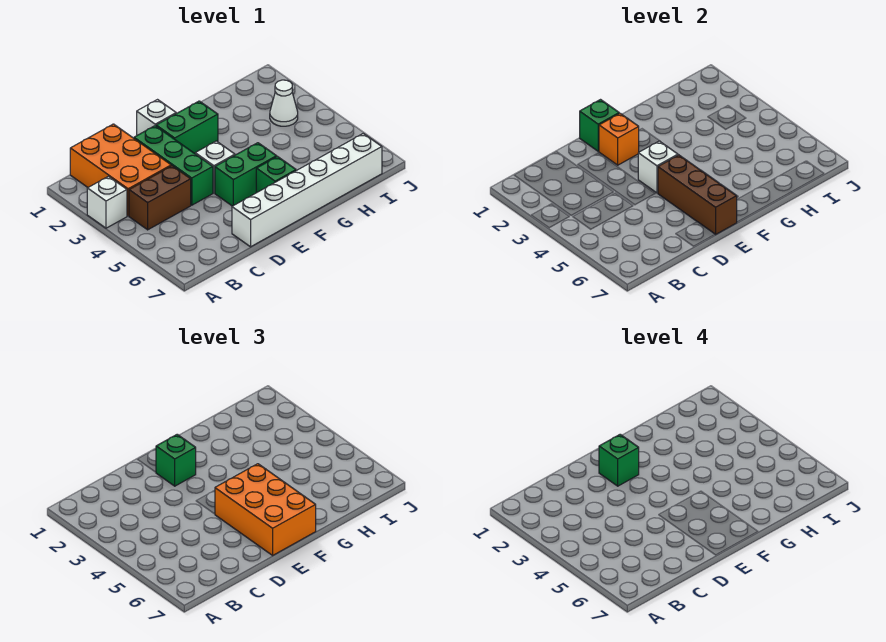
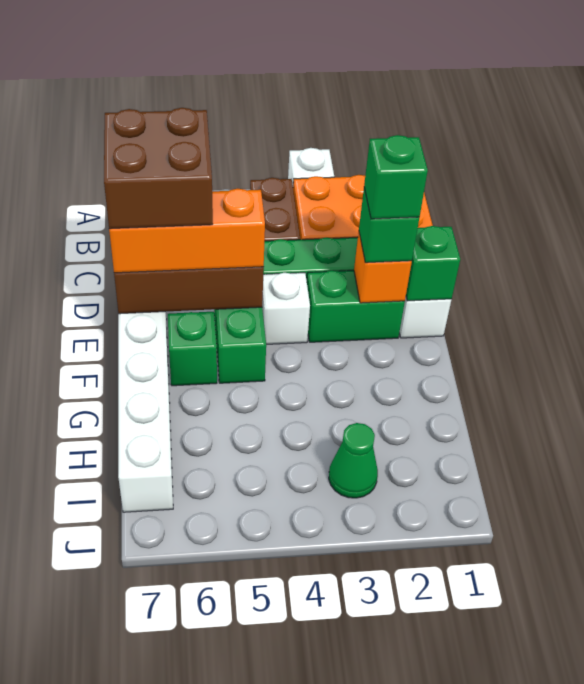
none -> brown brick D6:E7 level 4
green brick E2:F2 level 1 -> green brick E2:E3 level 1
white brick E4 level 2 -> none
orange brick E5:F7 level 3 -> orange brick E5:E7 level 3
white cone I3 level 1 -> green cone I3 level 1

